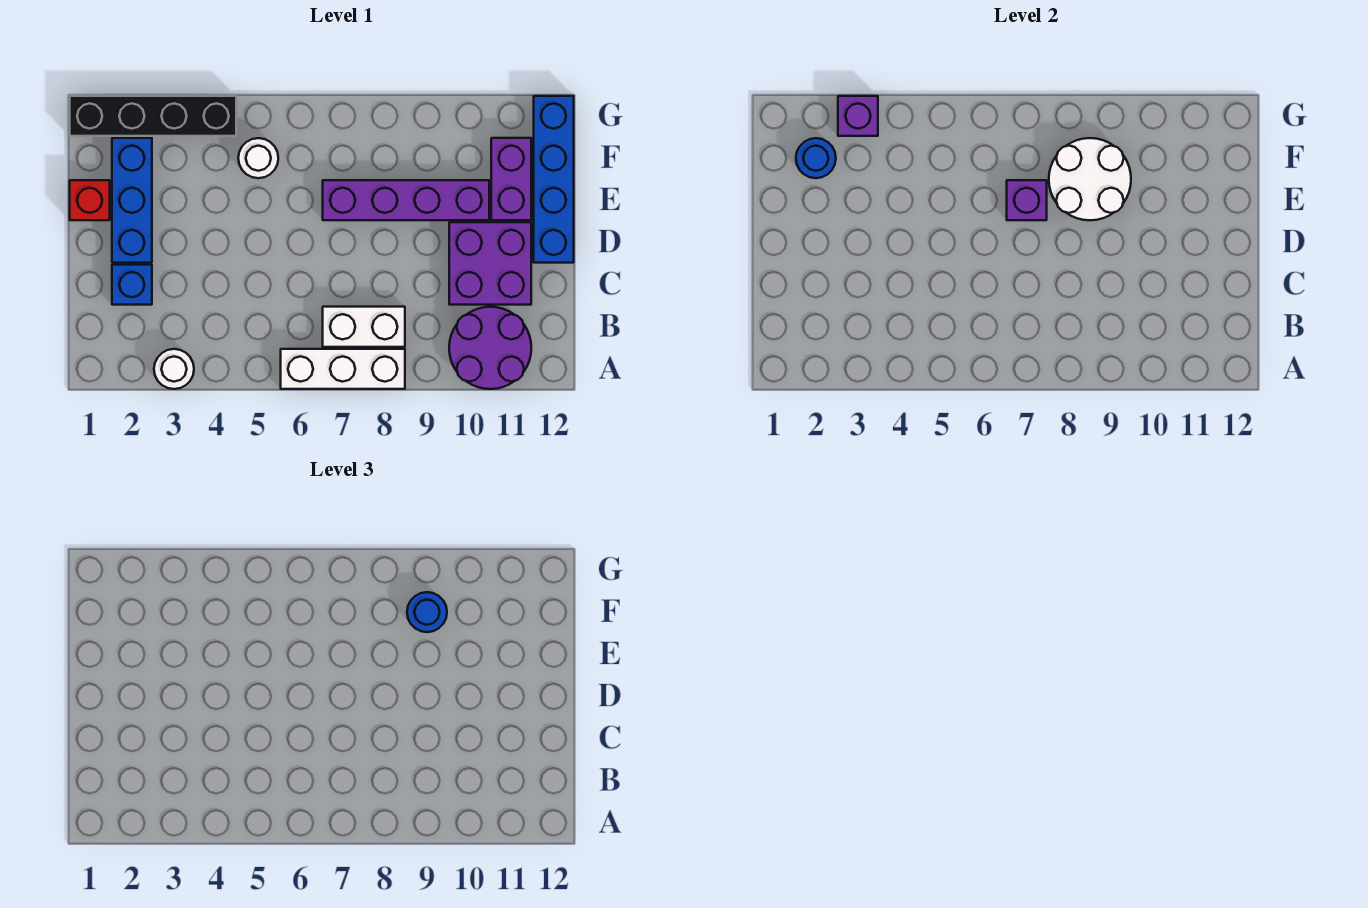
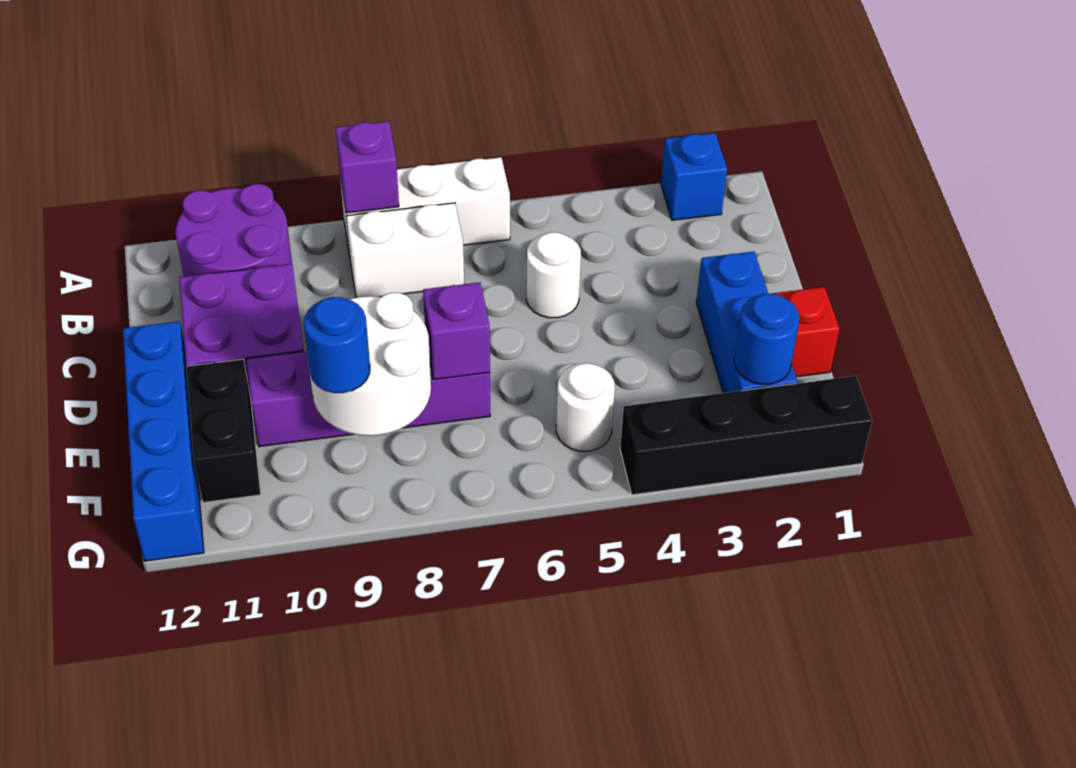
white round brick A3 level 1 -> white round brick C5 level 1
blue brick C2 level 1 -> blue brick A2 level 1
purple brick E11:F11 level 1 -> black brick E11:F11 level 1
purple brick G3 level 2 -> purple brick A8 level 2

